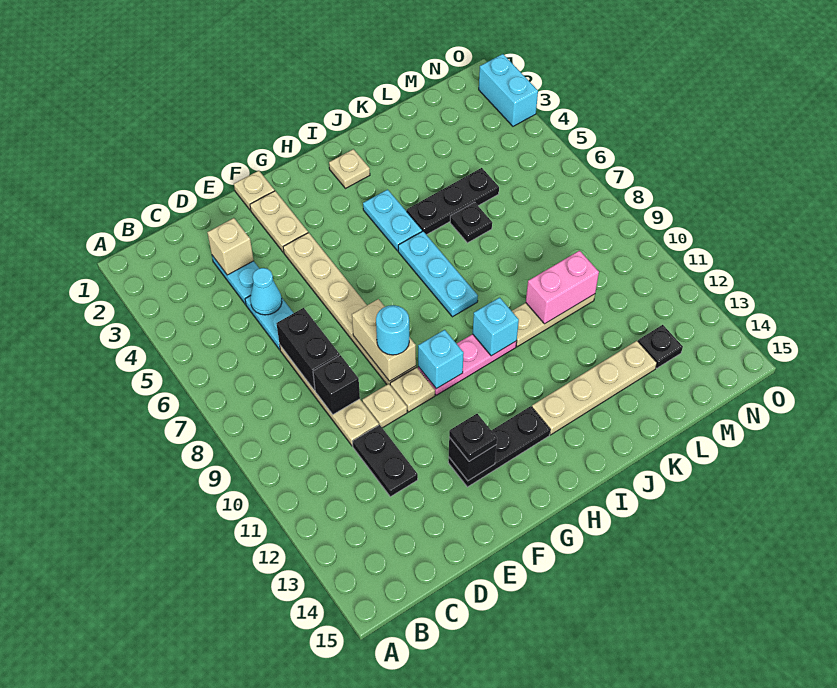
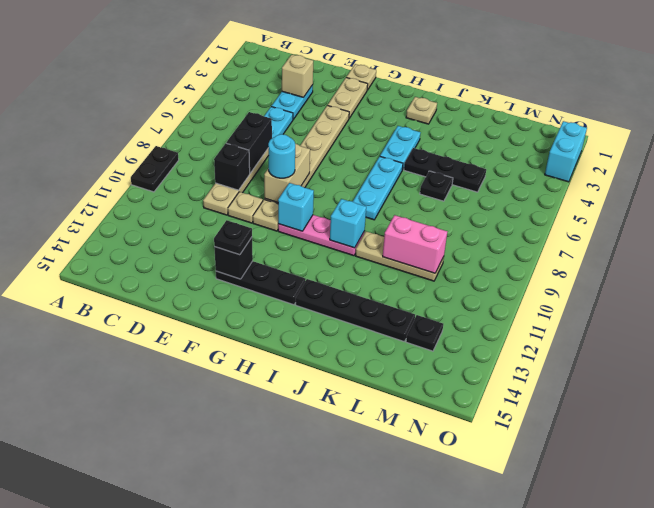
cyan cone D5 level 2 -> none
black plate D11:D12 level 1 -> black plate A9:A10 level 1
tan plate I13:L13 level 1 -> black plate I13:L13 level 1

